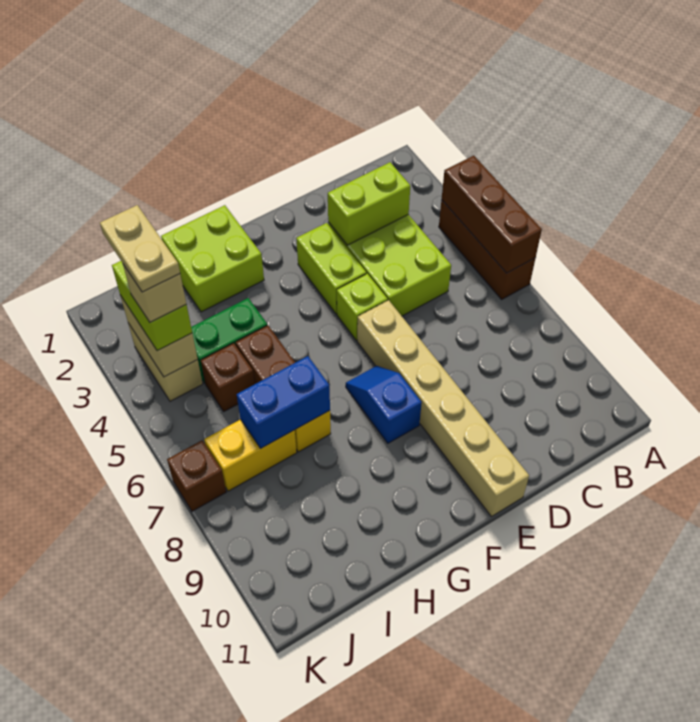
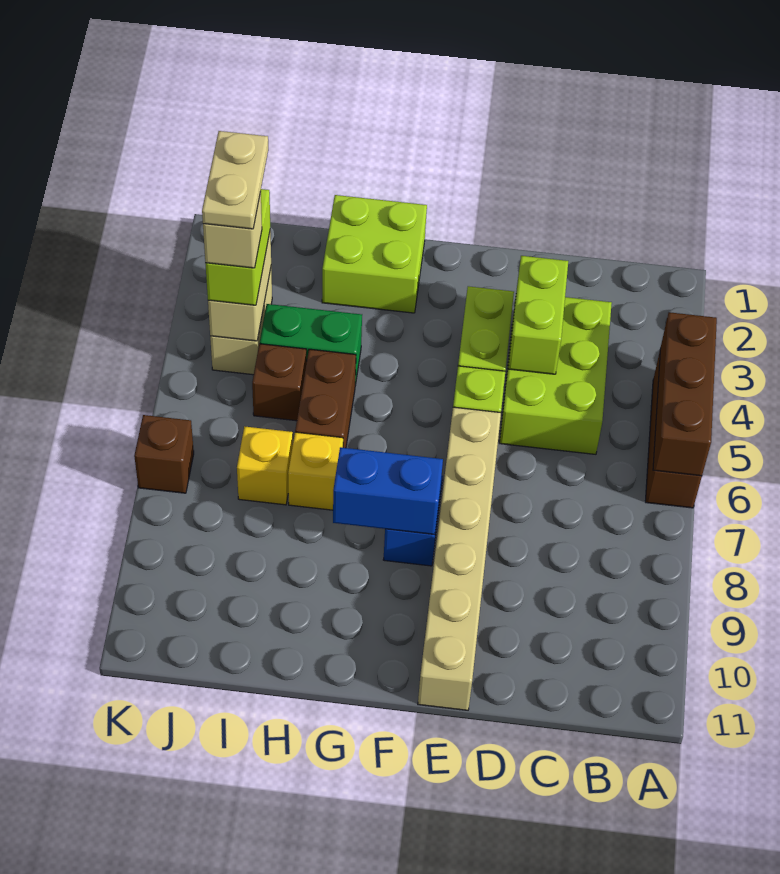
lime brick C3:D3 level 2 -> lime brick D3:D4 level 2
blue brick H7:I7 level 2 -> blue brick F8:G8 level 2
yellow brick I7:J7 level 1 -> yellow brick I7 level 1

